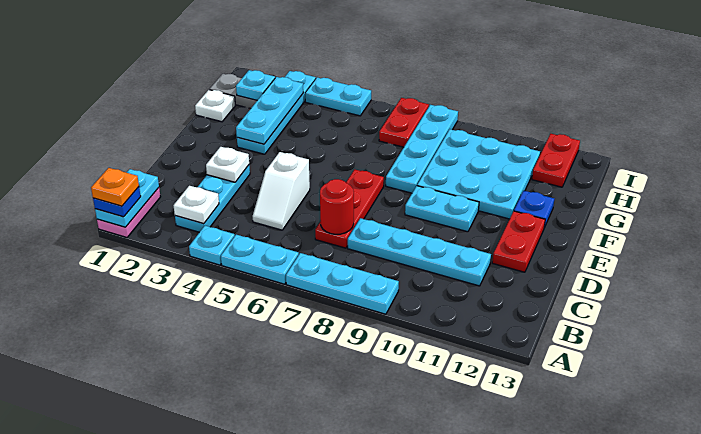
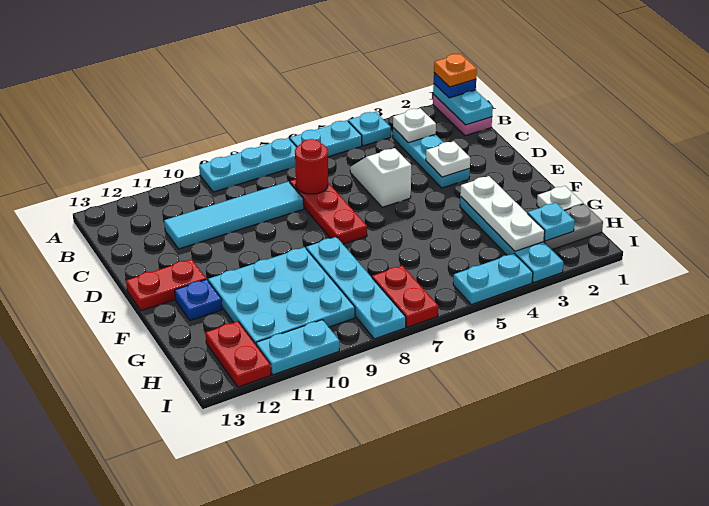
cyan plate C8:C11 level 1 -> cyan tile C8:C11 level 1
red plate D12:E12 level 1 -> red plate E12:E13 level 1
cyan plate E9:E10 level 1 -> cyan plate I10:I11 level 1
cyan plate F3:H3 level 2 -> white plate F3:H3 level 2

